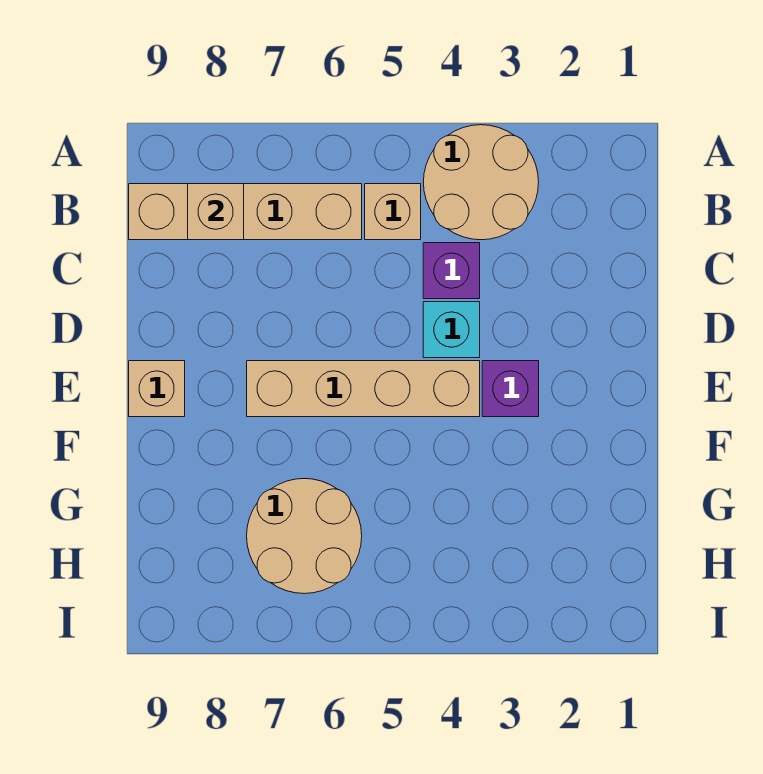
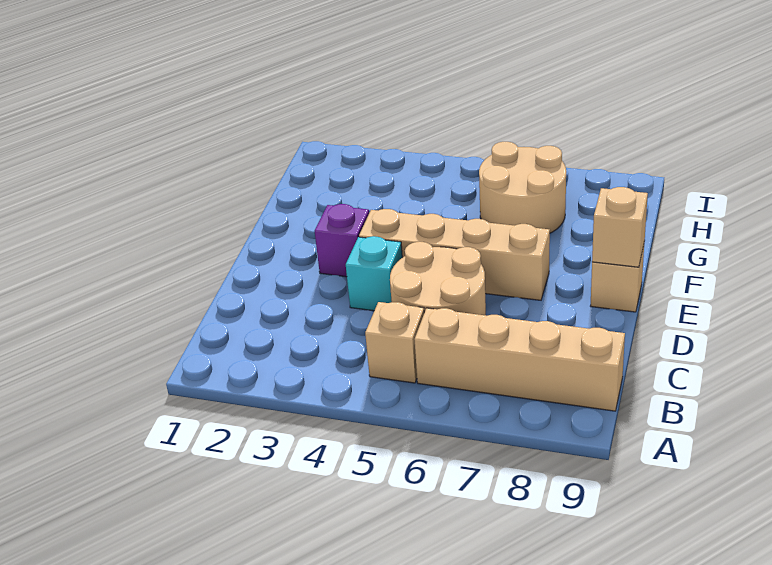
tan round brick A3:B4 level 1 -> tan round brick C5:D6 level 1
tan brick B8 level 2 -> tan brick E9 level 2
purple brick C4 level 1 -> none

